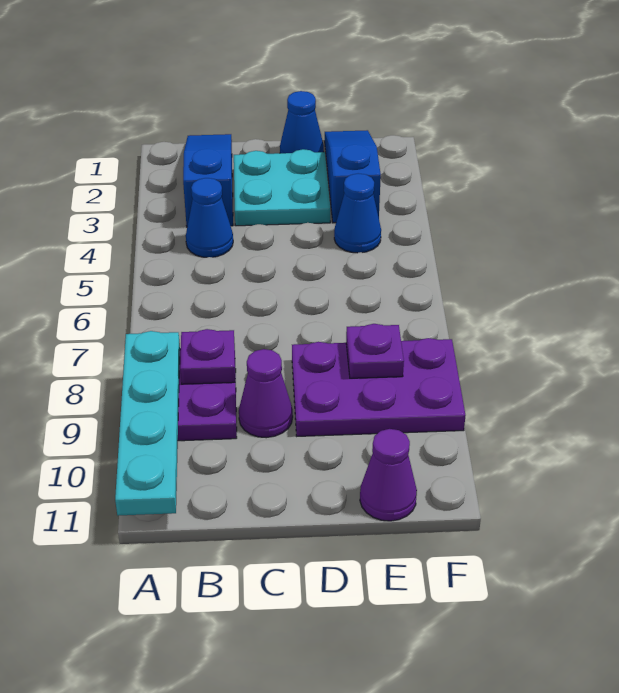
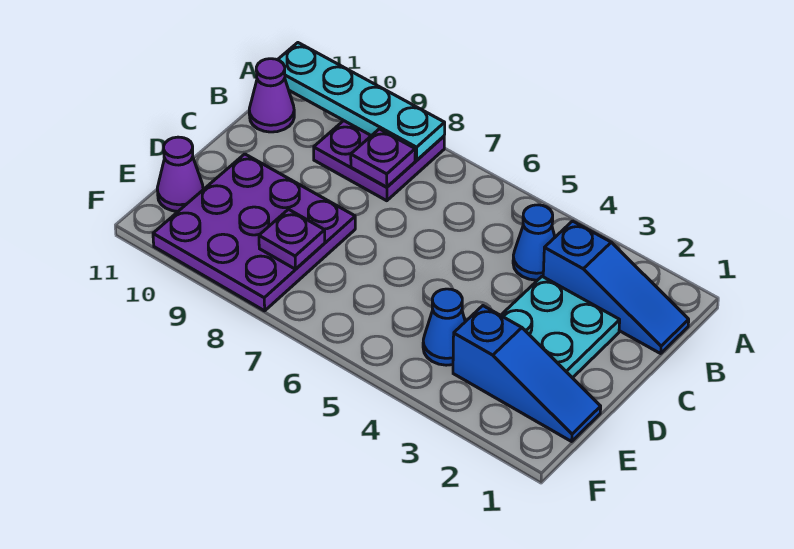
purple cone C9 level 1 -> purple cone B11 level 1
blue cone D1 level 1 -> none
purple plate D8:F9 level 1 -> purple plate D8:F10 level 1

